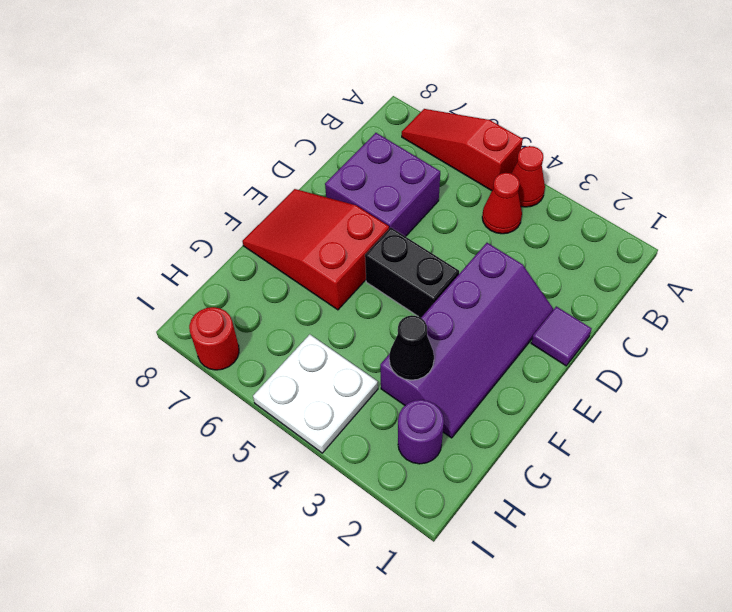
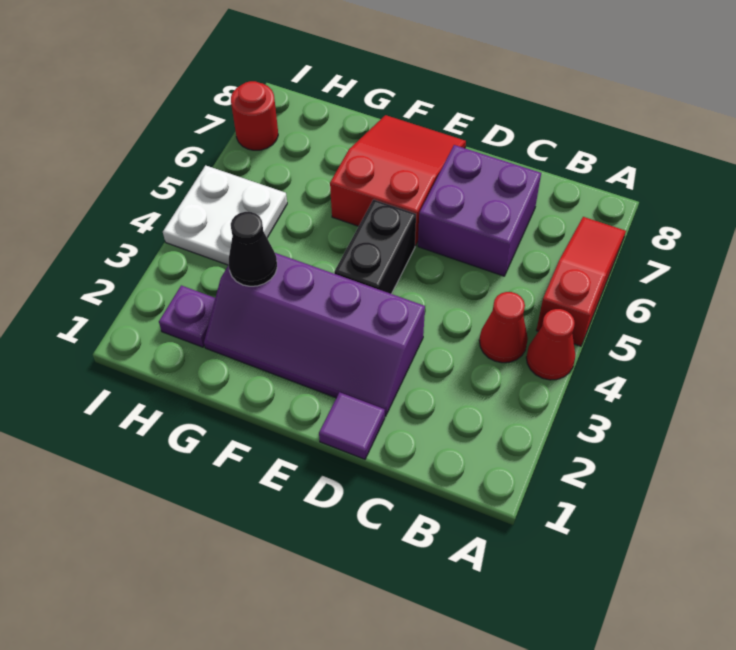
purple round brick H2 level 1 -> purple plate H2 level 1

